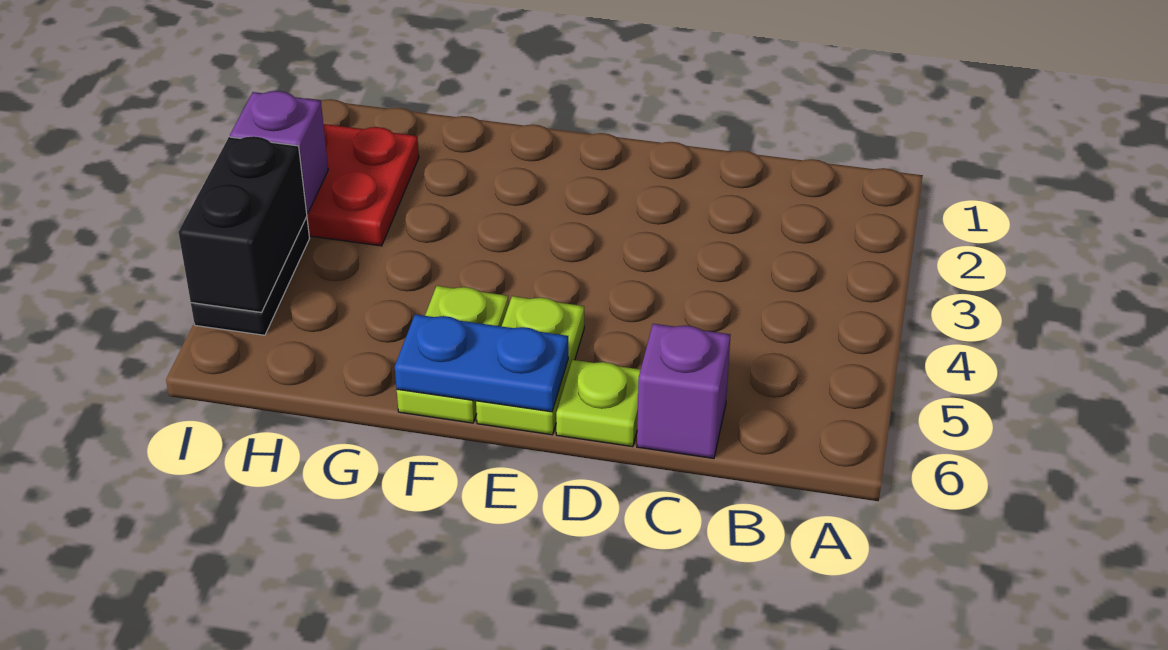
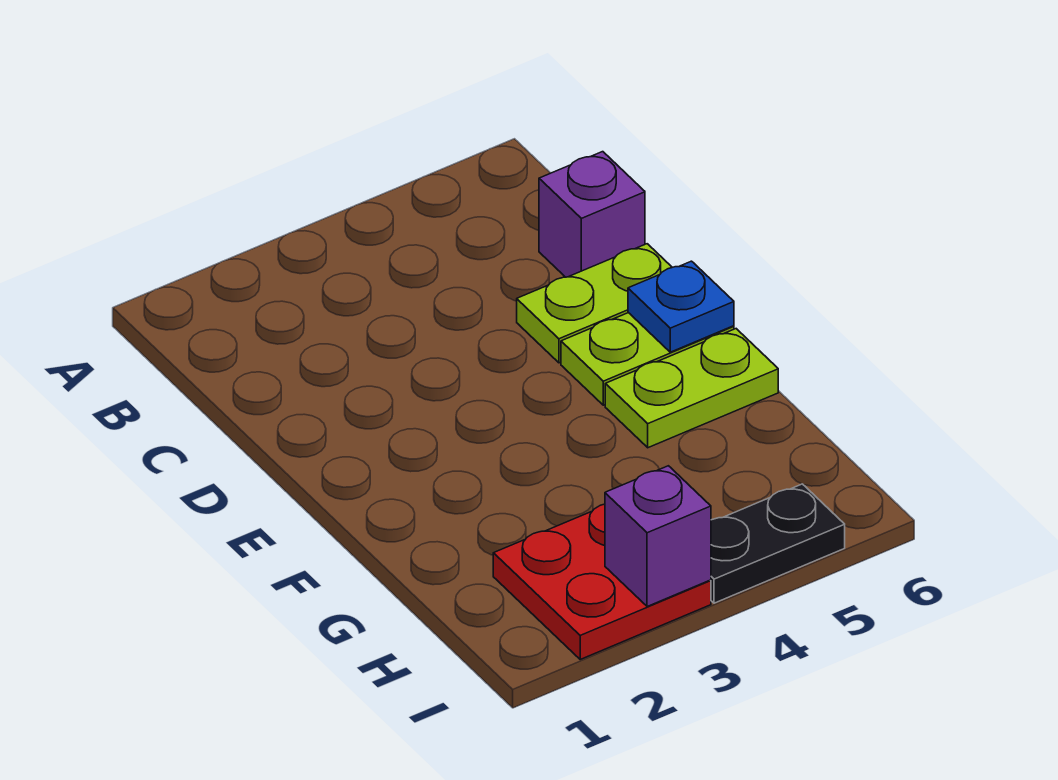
lime plate D6 level 1 -> lime plate D5:D6 level 1
blue plate E6:F6 level 2 -> blue plate E6 level 2
black brick I4:I5 level 2 -> none

